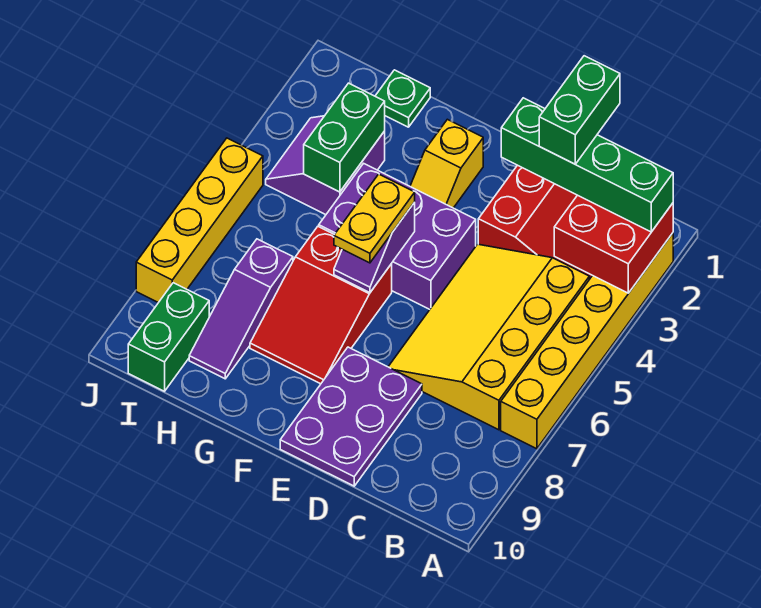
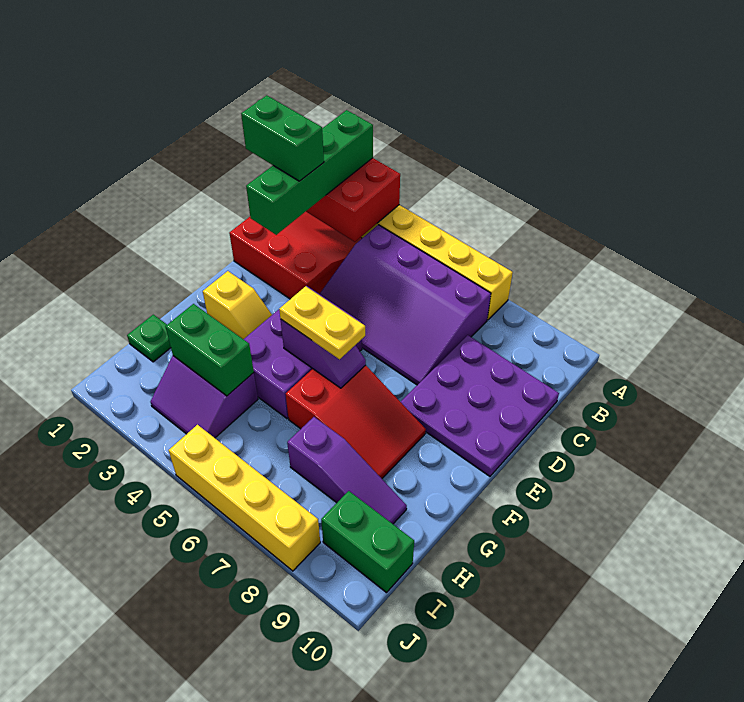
yellow slope B4:D7 level 1 top B -> purple slope B4:D7 level 1 top B
purple plate D8:E10 level 1 -> purple plate C8:E10 level 1

